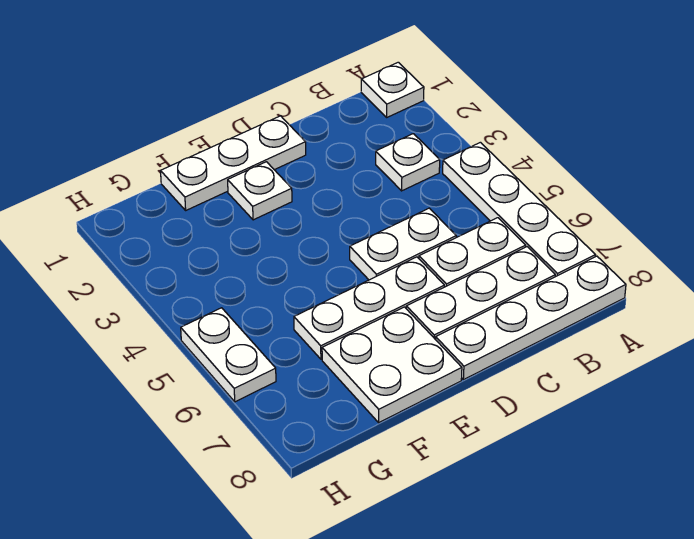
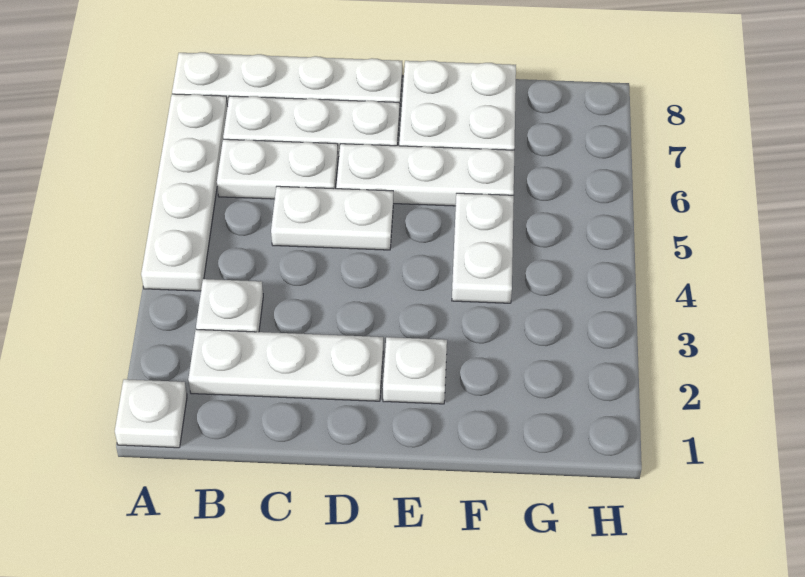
white plate D1:F1 level 1 -> white plate B2:D2 level 1
white plate H5:H6 level 1 -> white plate F4:F5 level 1

